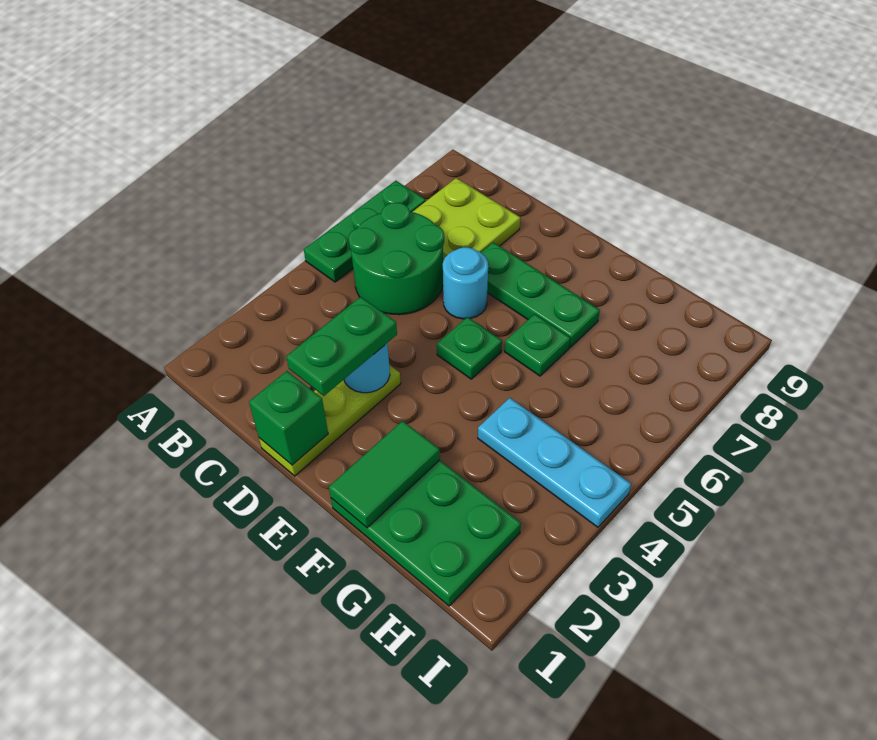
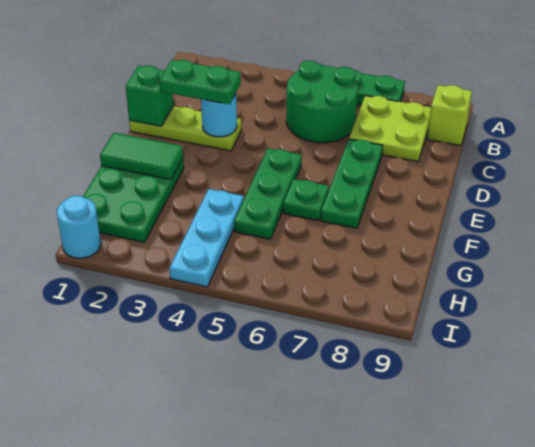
none -> lime brick B9 level 1
cyan round brick D6 level 1 -> cyan round brick I1 level 1
green plate E5 level 1 -> green plate E5:G5 level 1

